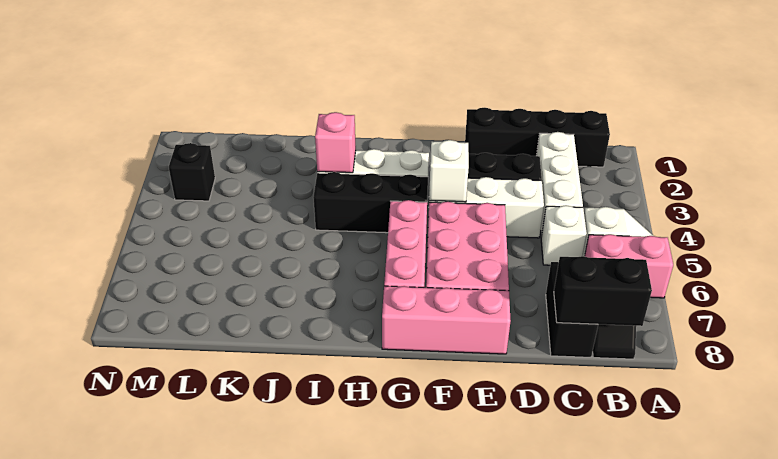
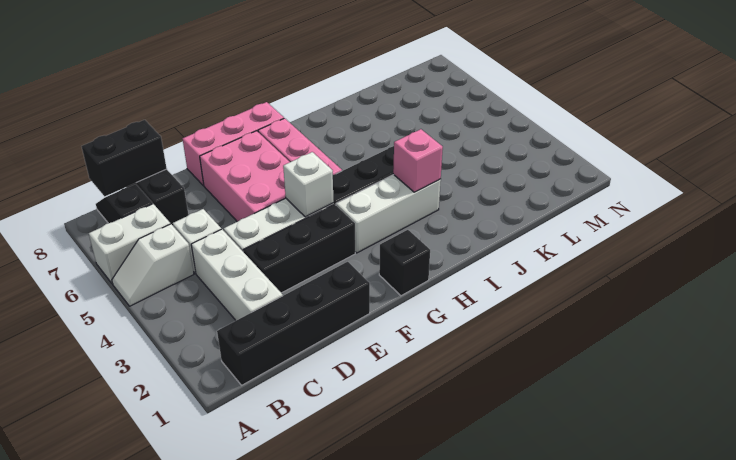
pink brick A6:B6 level 1 -> white brick A6:B6 level 1
black brick M3 level 1 -> black brick G1 level 1

